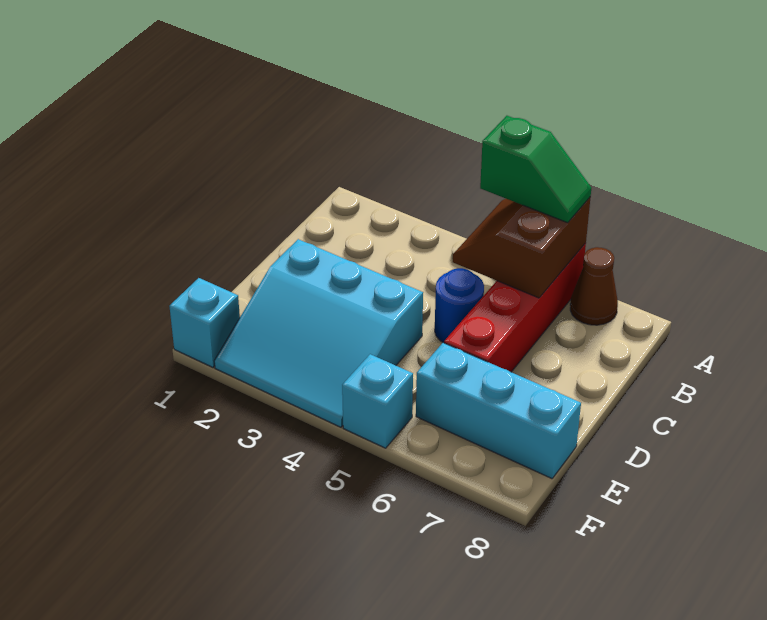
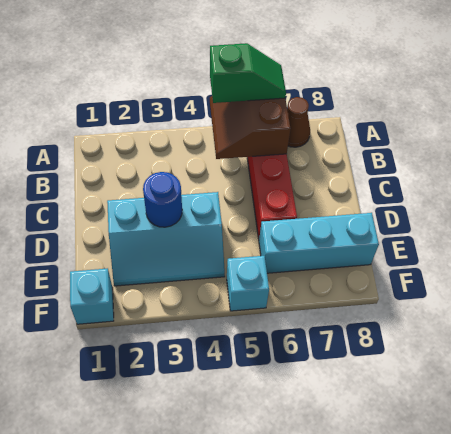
blue round brick C5 level 1 -> blue round brick D3 level 2
cyan slope D2:F4 level 1 top D -> cyan slope D2:E4 level 1 top D

